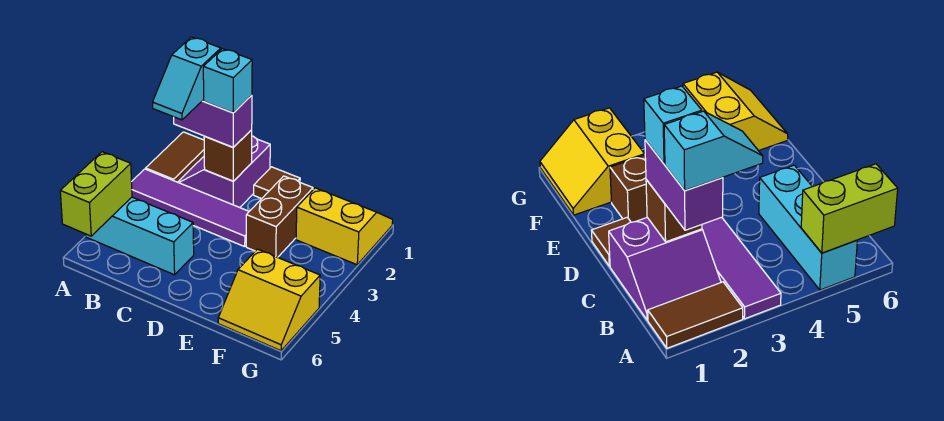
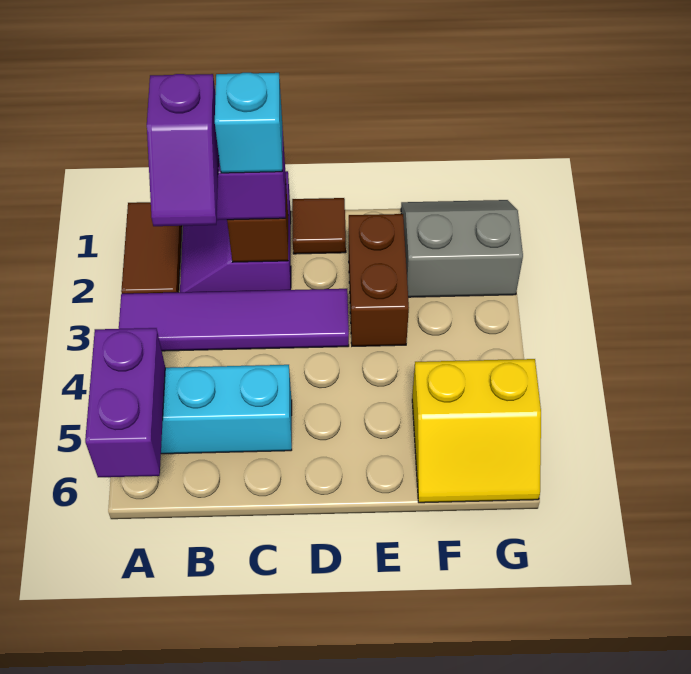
lime brick A5:A6 level 2 -> purple brick A5:A6 level 2
cyan slope B2:B3 level 4 top 2 -> purple slope B2:B3 level 4 top 2
yellow slope F1:G2 level 1 top 2 -> grey slope F1:G2 level 1 top 2

